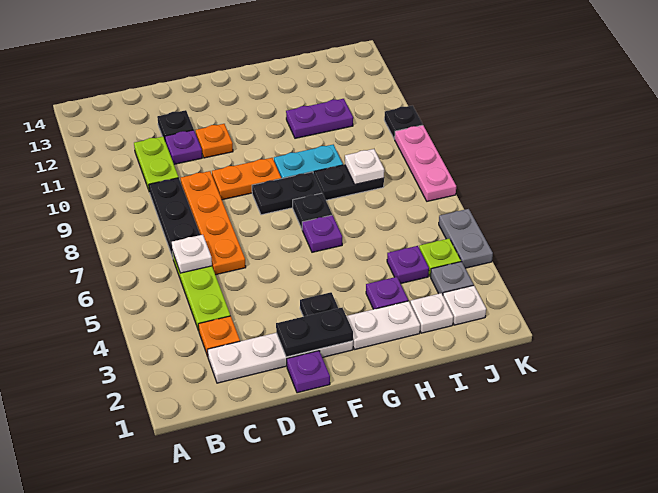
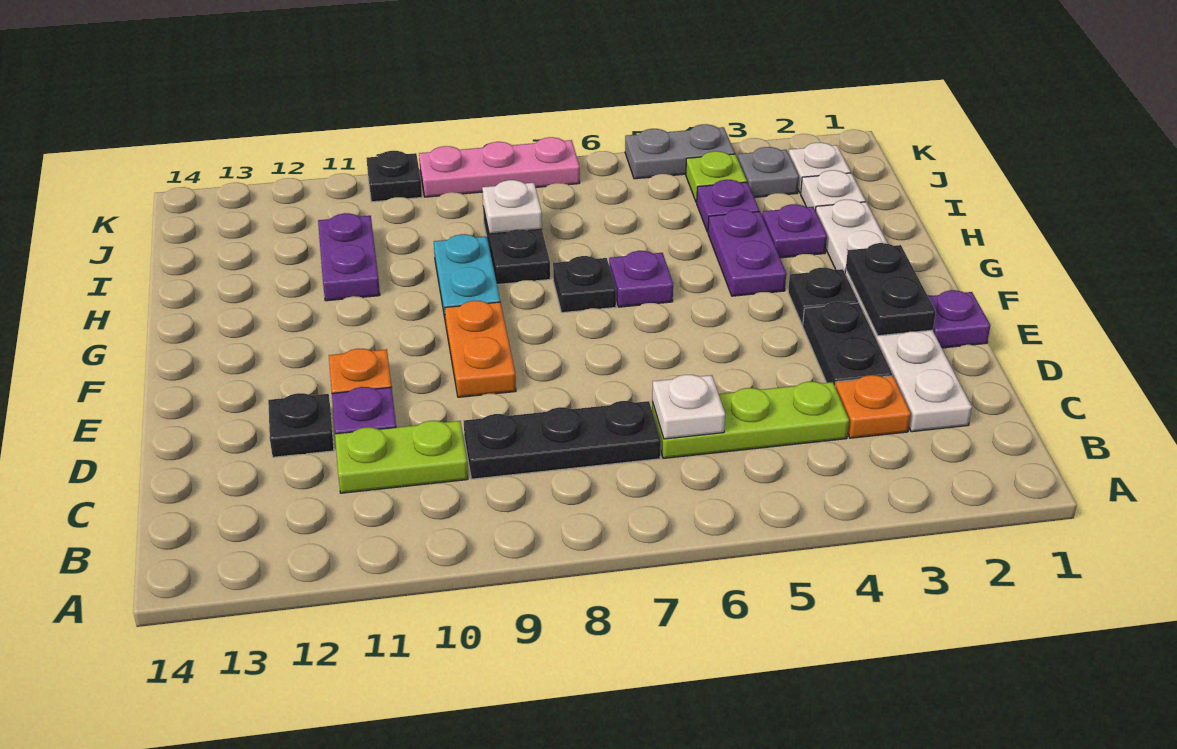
orange plate D6:D9 level 1 -> none
black plate F8:G8 level 1 -> black plate D3:E3 level 1
none -> purple plate G4:H4 level 1

